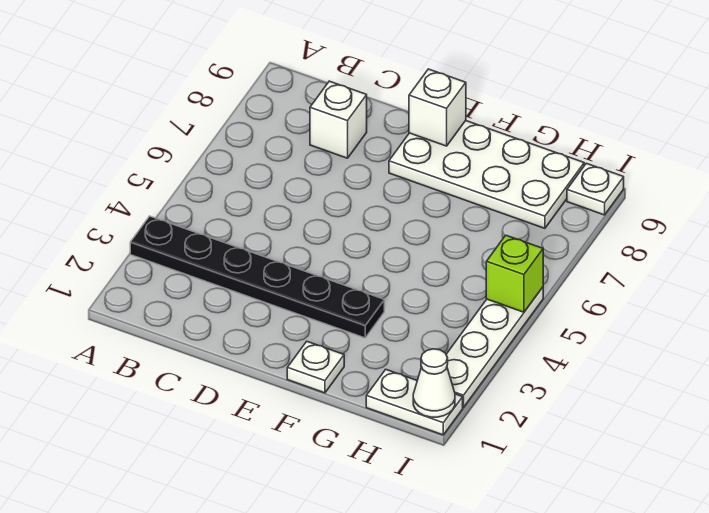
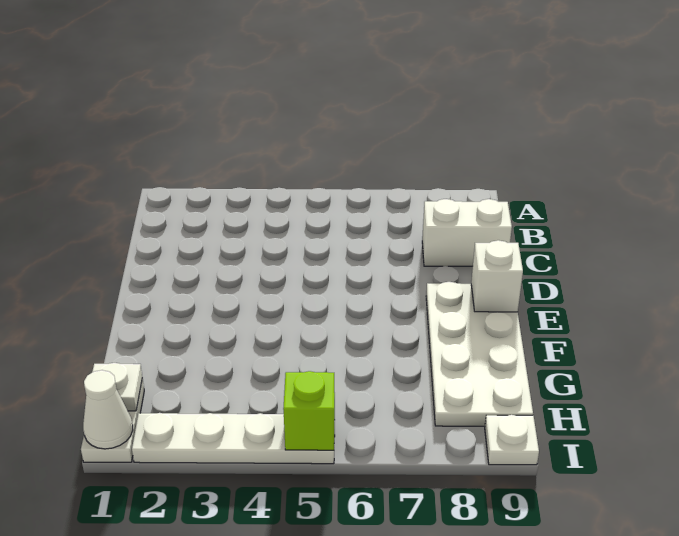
black plate A3:F3 level 1 -> none
white brick C8 level 1 -> white brick C8:C9 level 1
white plate F1 level 1 -> white plate H1 level 2

